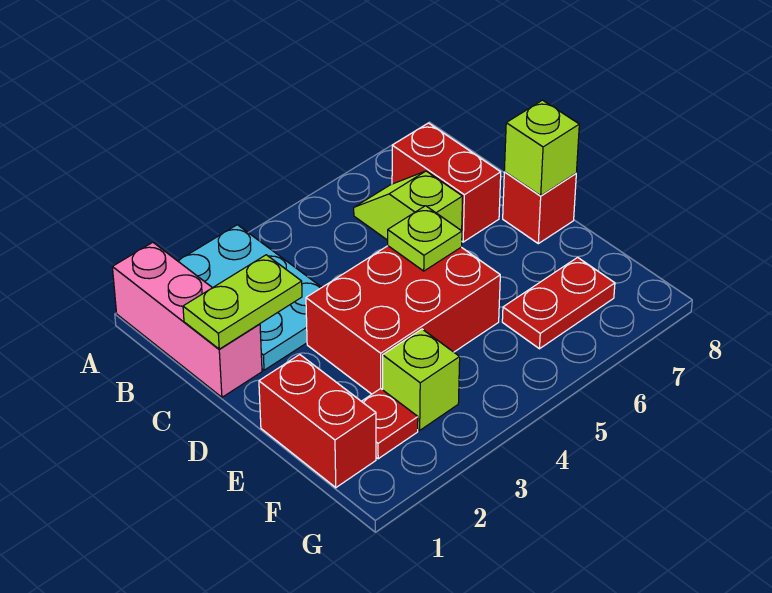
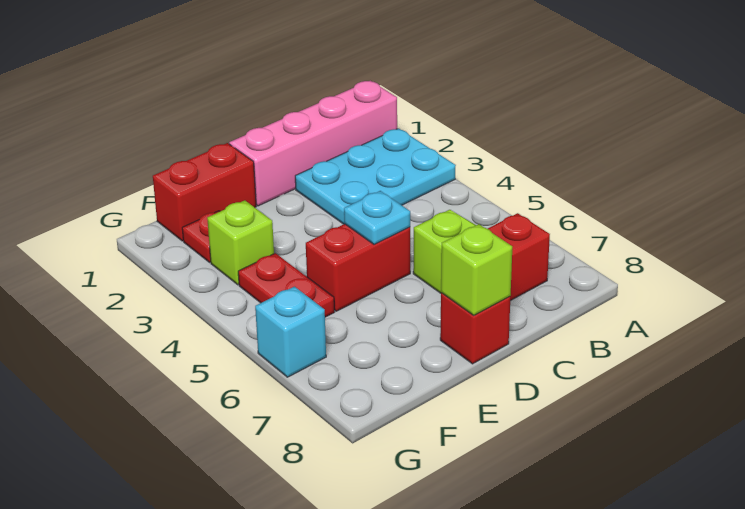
pink brick A1:C1 level 1 -> pink brick A1:D1 level 1
lime plate C1:C2 level 2 -> none
red brick D3:E5 level 1 -> red brick D5:E5 level 1
lime plate D5 level 2 -> cyan plate D5 level 2
red plate F6:F7 level 1 -> red plate F4:F5 level 1
none -> cyan brick G6 level 1

